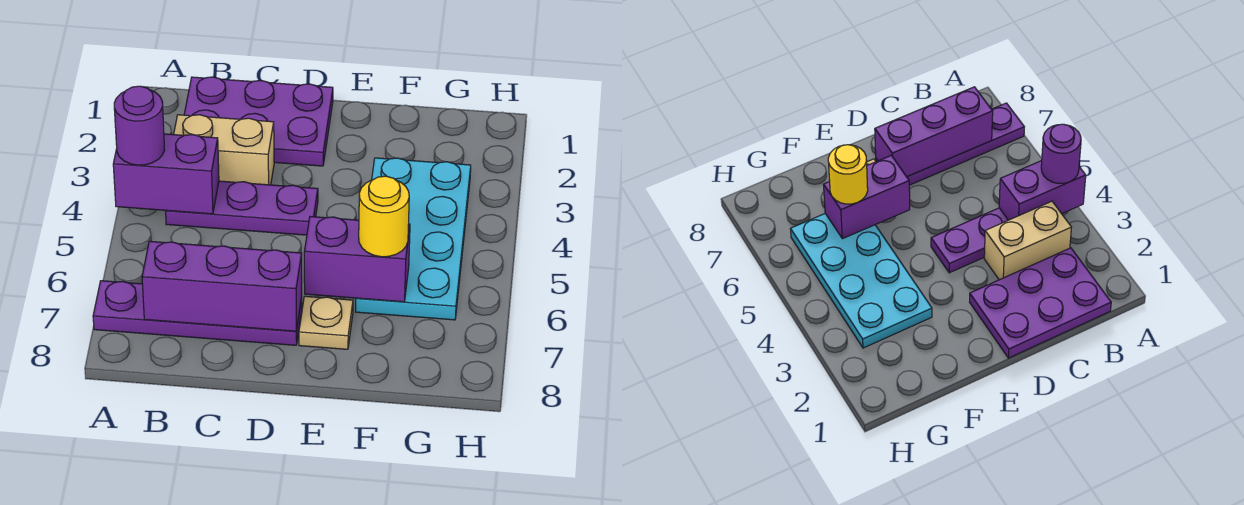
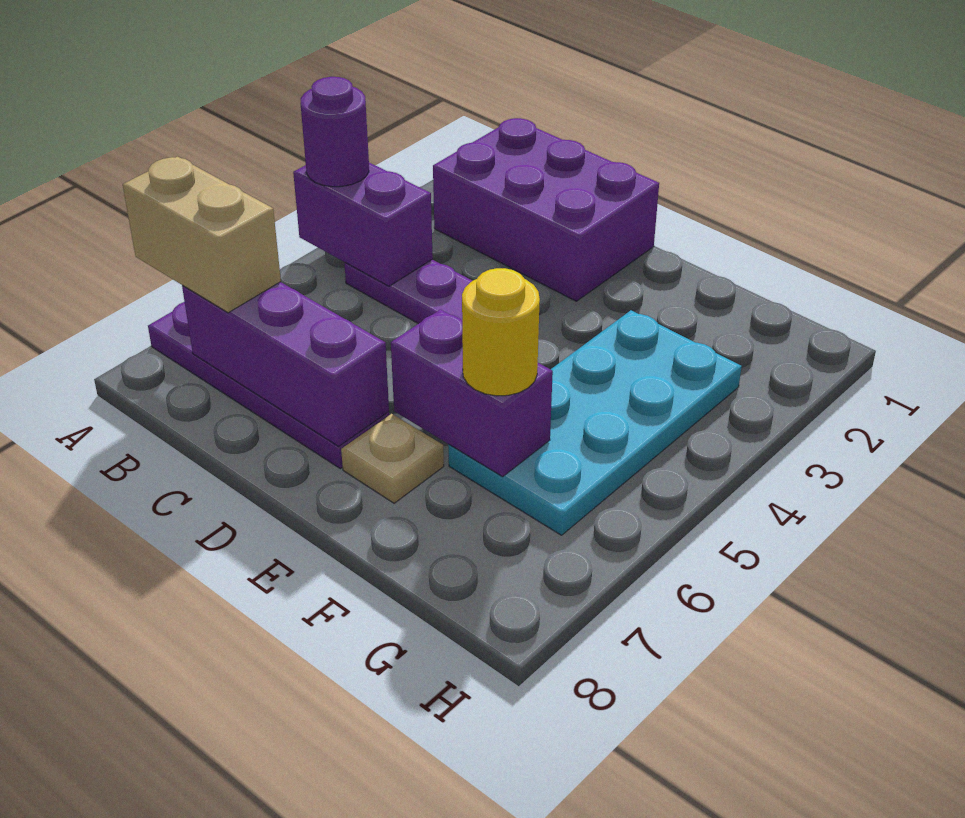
purple plate B1:D2 level 1 -> purple brick B1:D2 level 1
tan brick B3:C3 level 1 -> tan brick A7:B7 level 3

